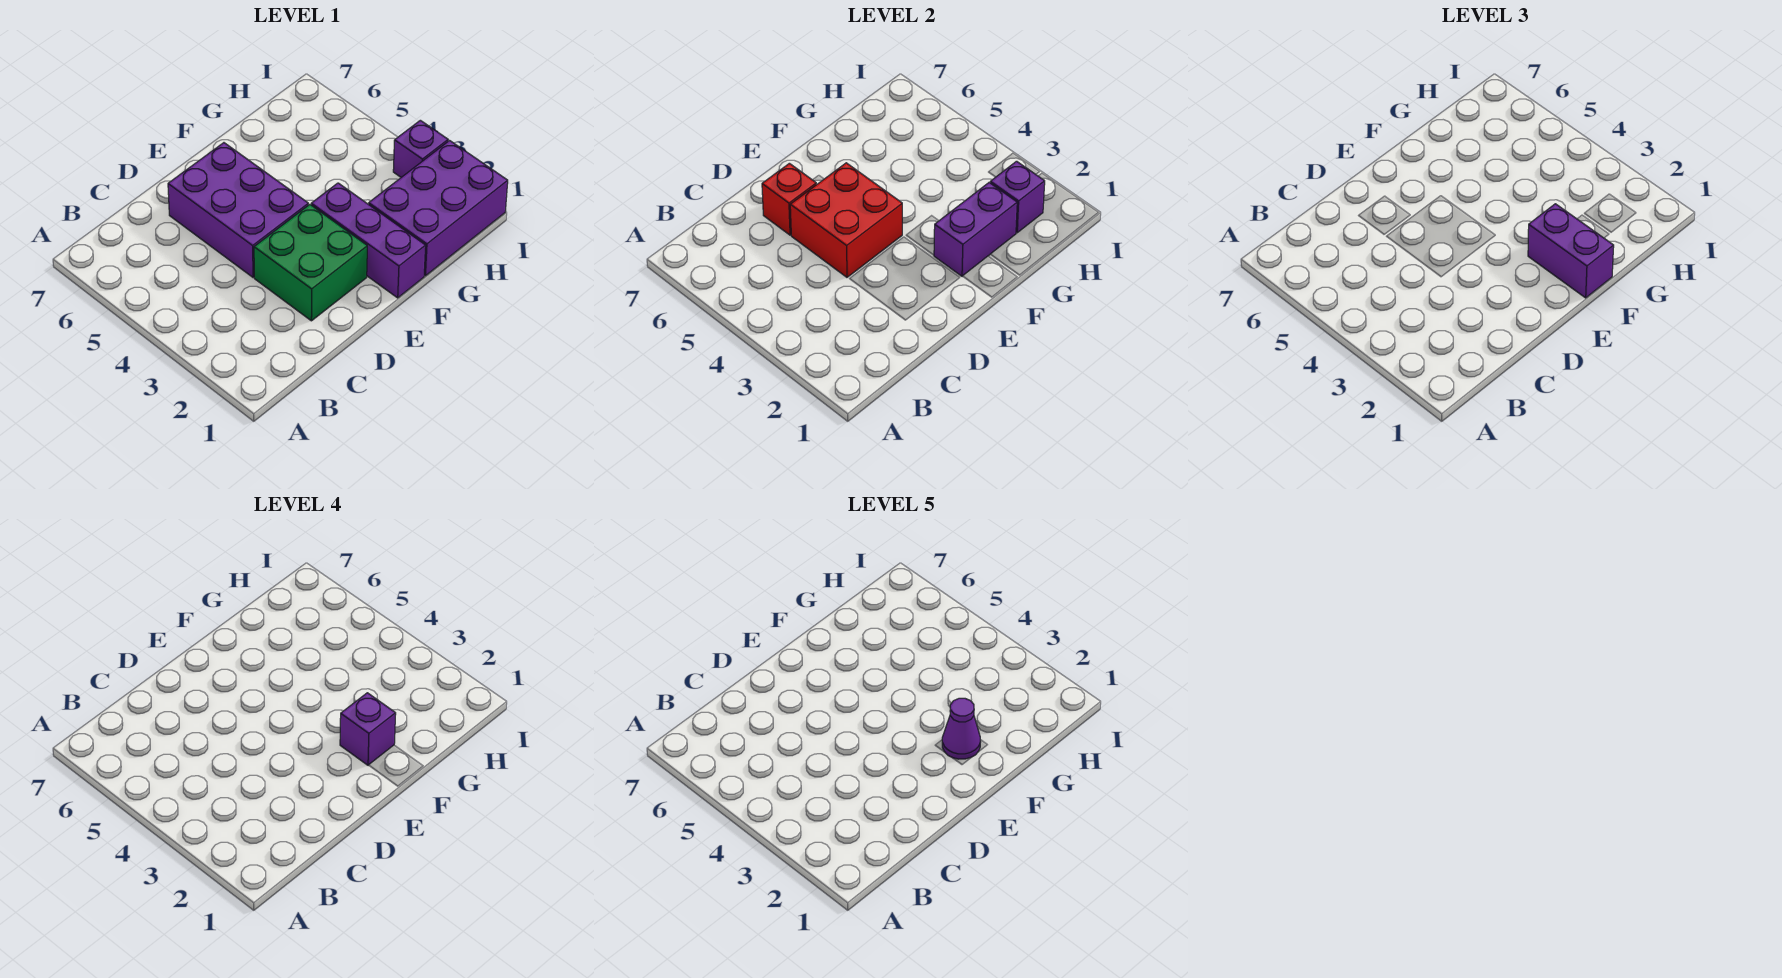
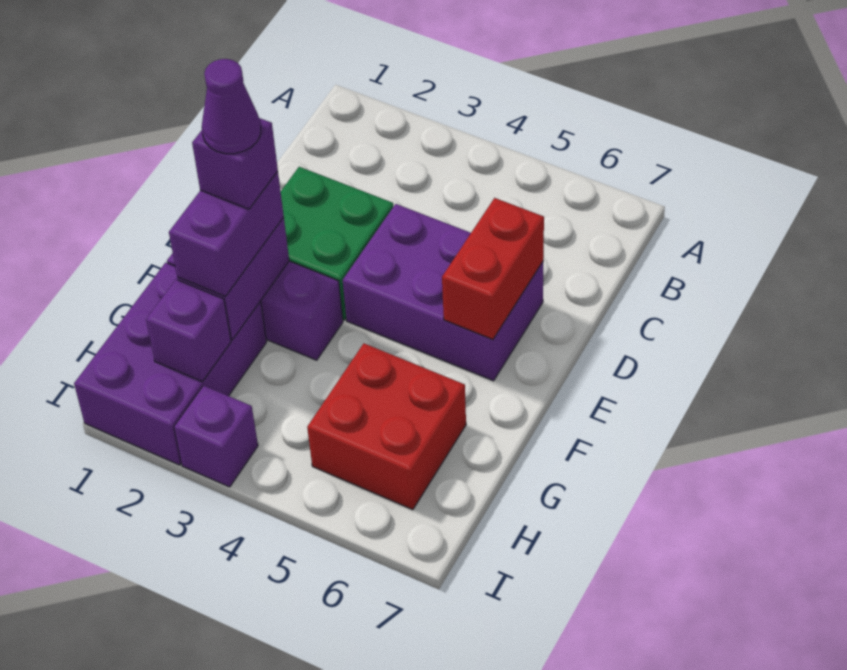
red brick D4:E5 level 2 -> red brick G5:H6 level 1
red brick D6 level 2 -> red brick D6:E6 level 2
purple brick F1:F2 level 3 -> purple brick F2:G2 level 3

